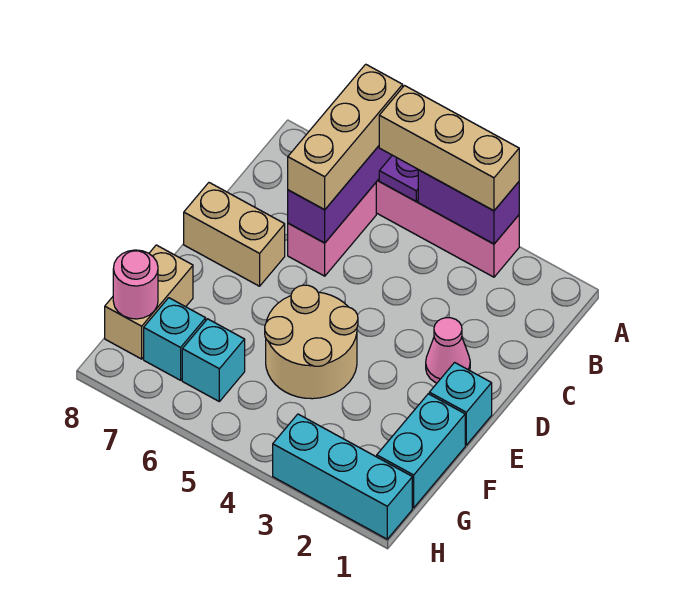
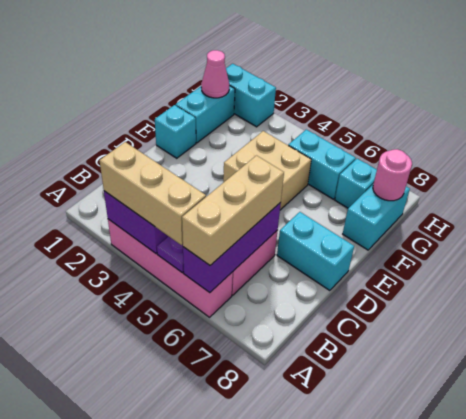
pink cone D2 level 1 -> pink cone G1 level 2
tan brick D7:D8 level 1 -> cyan brick D7:D8 level 1
tan round brick E4:F5 level 1 -> tan brick E4:F5 level 1
tan brick F8:G8 level 1 -> cyan brick F8:G8 level 1
cyan brick G6 level 1 -> cyan brick G5:G6 level 1
cyan brick H1:H3 level 1 -> cyan brick H1:H2 level 1

